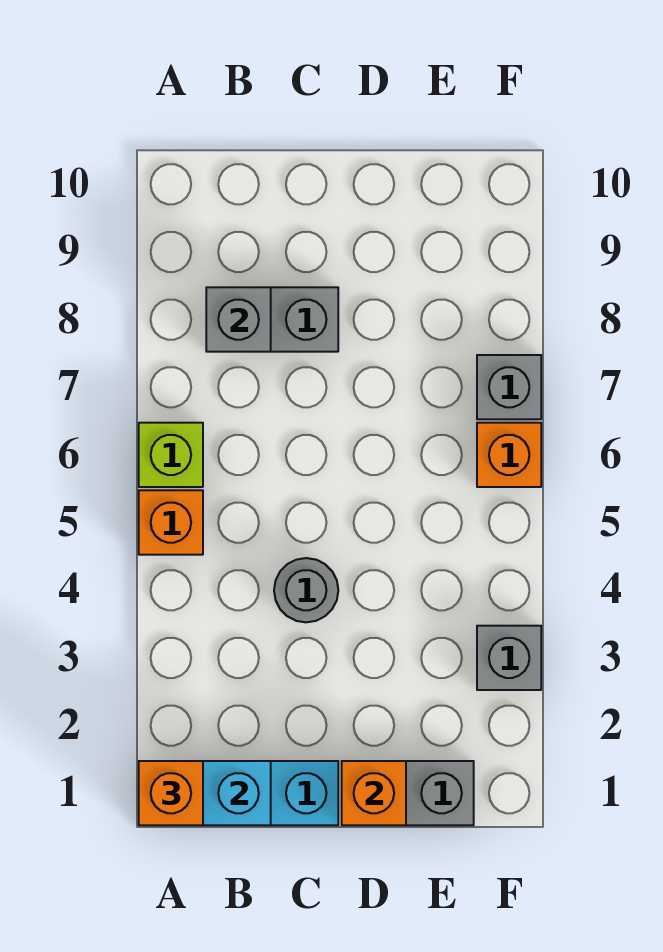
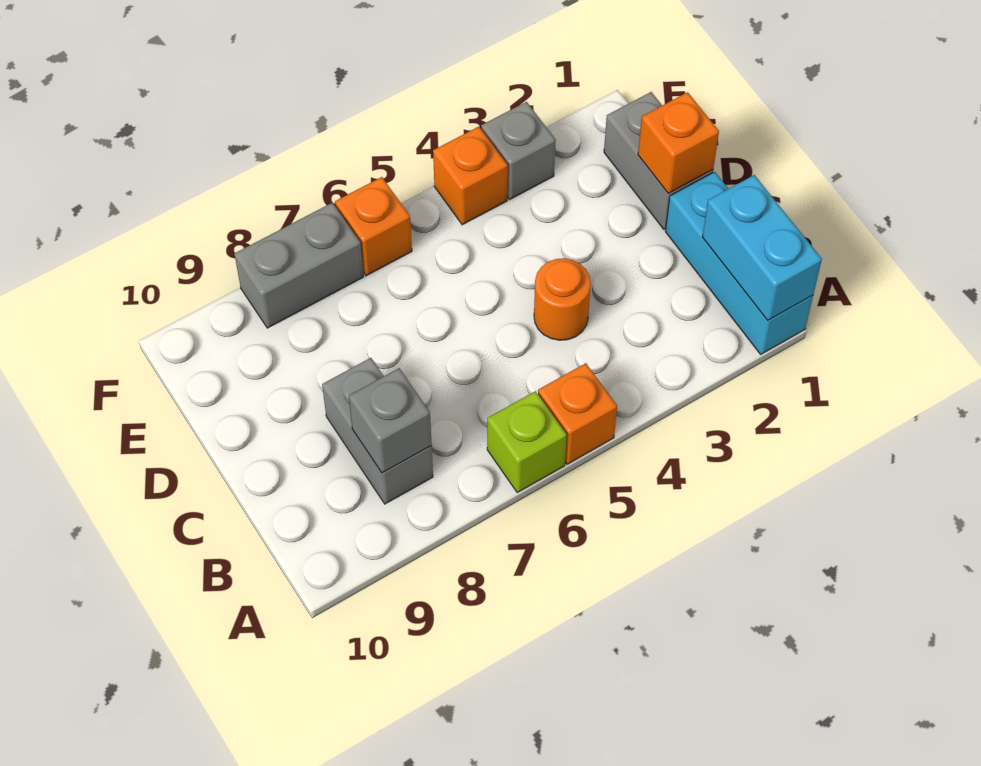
orange brick A1 level 3 -> orange brick F4 level 1
grey round brick C4 level 1 -> orange round brick C4 level 1
grey brick F7 level 1 -> grey brick F7:F8 level 1

